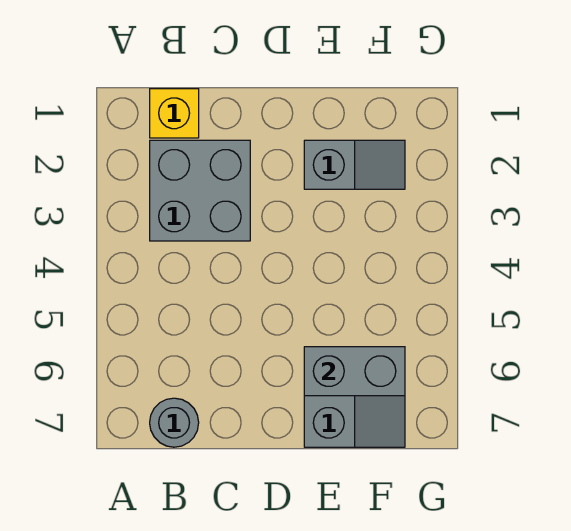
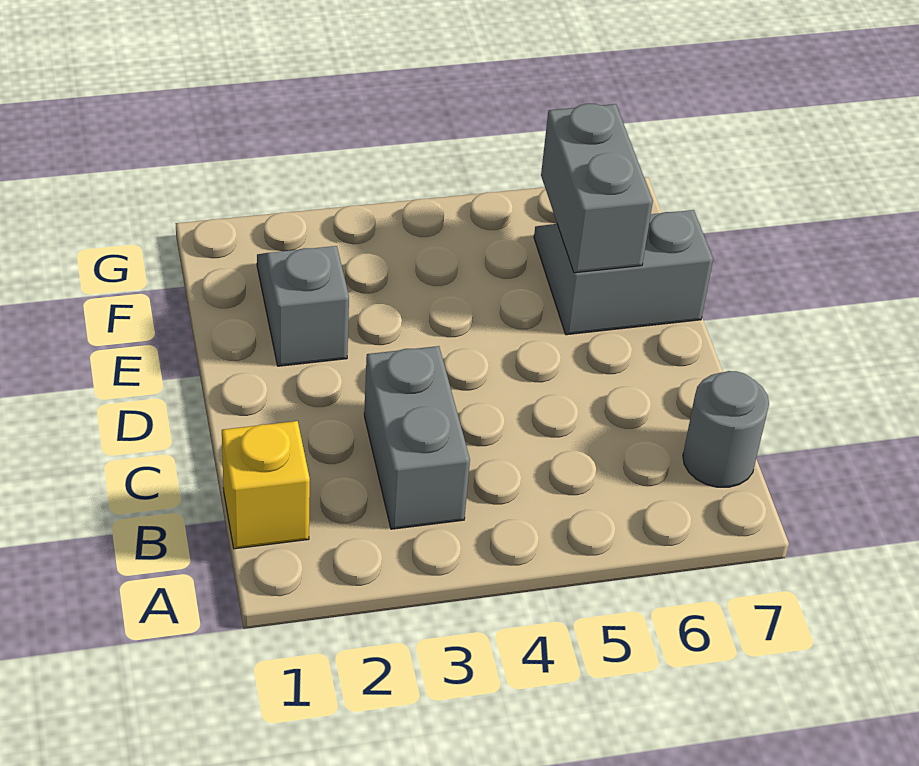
grey brick B2:C3 level 1 -> grey brick B3:C3 level 1

